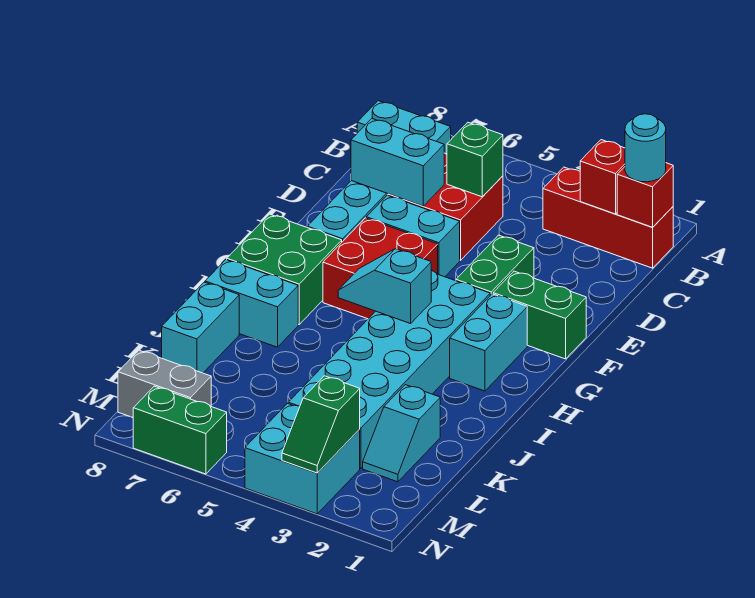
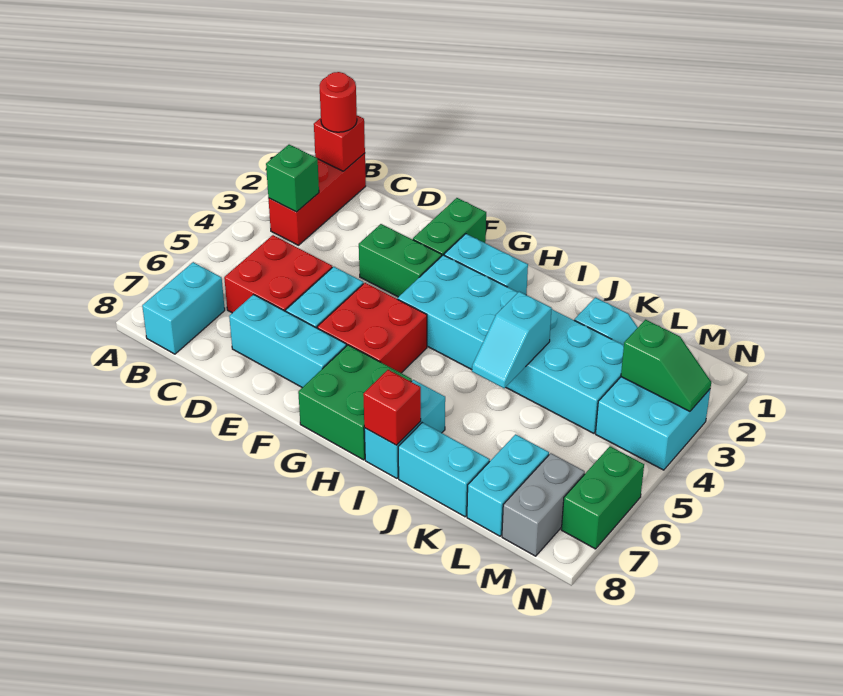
cyan round brick B1 level 3 -> red round brick B1 level 3
red brick B2 level 2 -> red brick I8 level 2
green brick C5 level 2 -> green brick B3 level 2
cyan brick D6:D7 level 2 -> cyan brick L7:L8 level 1
cyan slope H4:H5 level 2 top 4 -> cyan slope J4:J5 level 2 top 4

